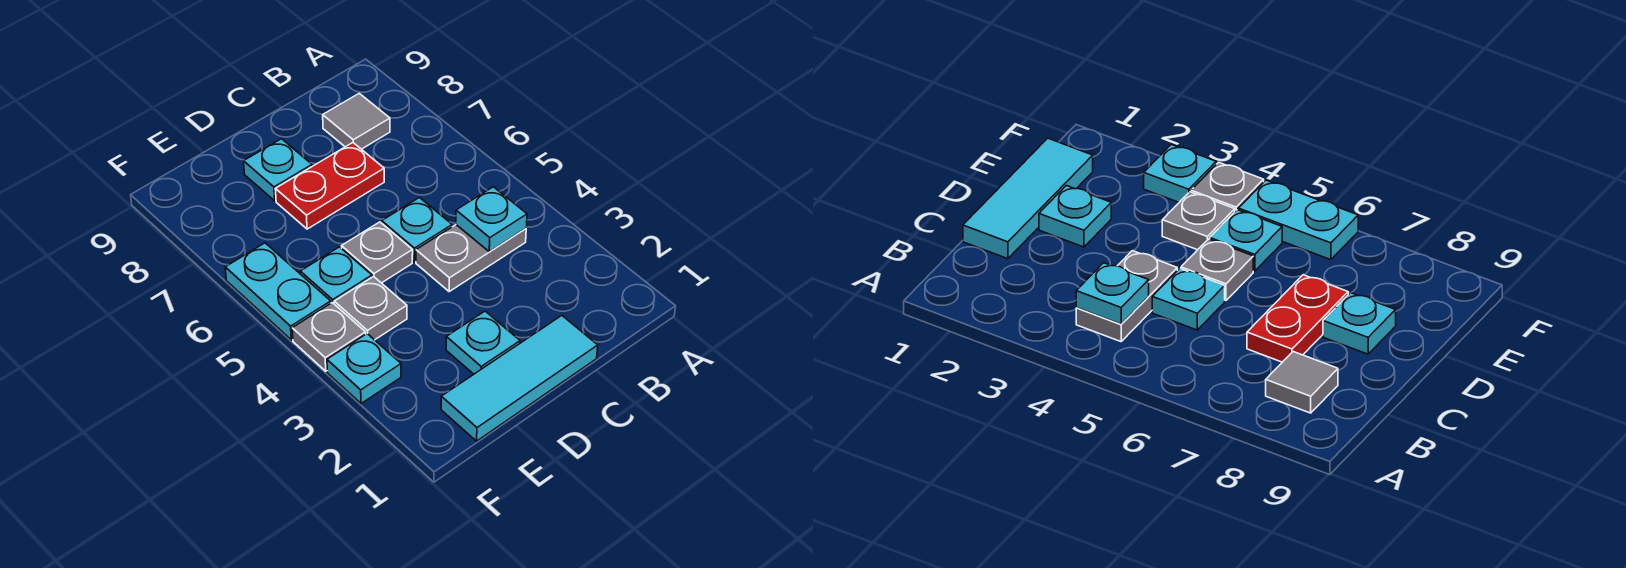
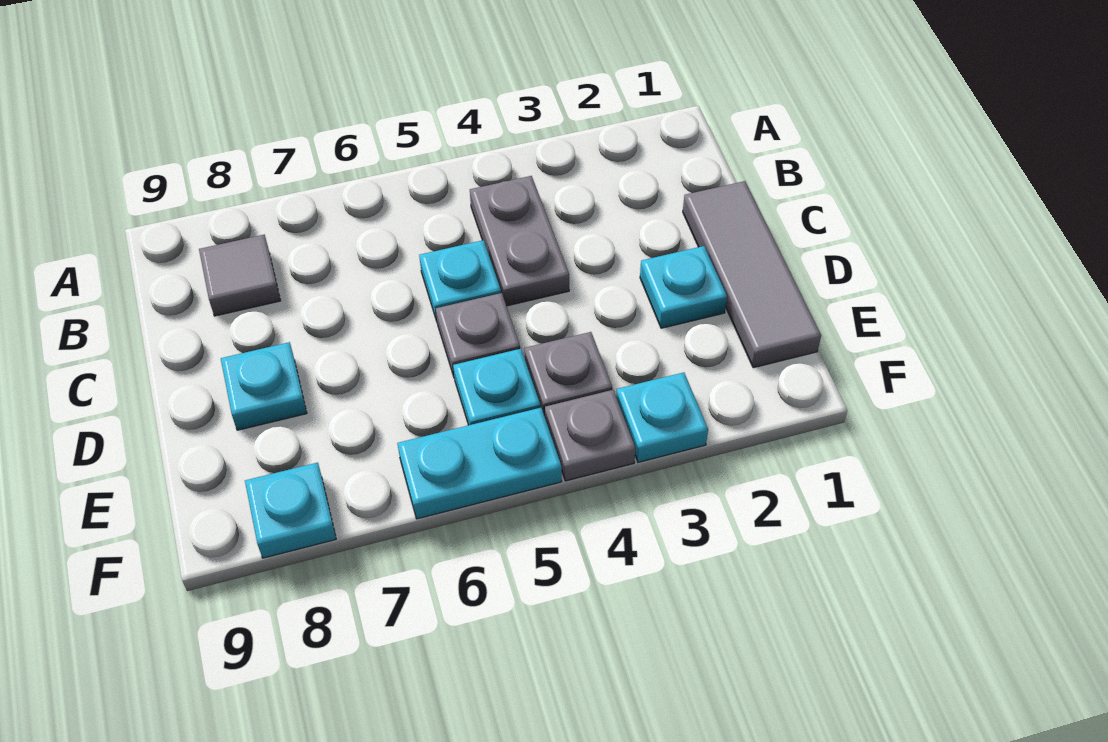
cyan plate B4 level 2 -> cyan plate F8 level 1
cyan tile C1:E1 level 1 -> grey tile C1:E1 level 1
red plate C7:D7 level 1 -> none

